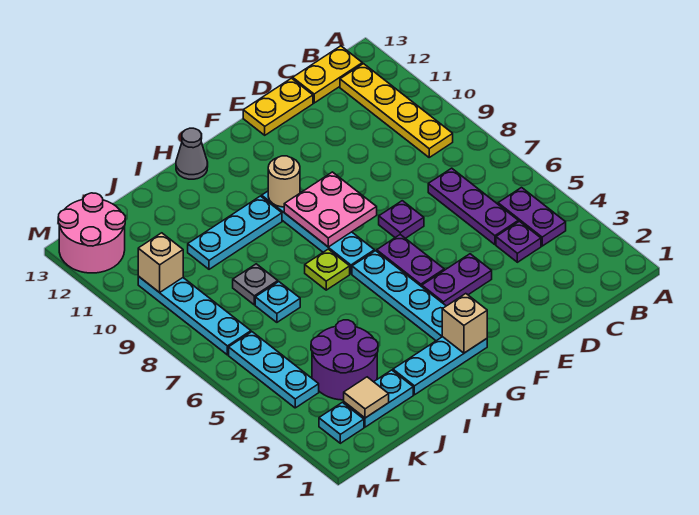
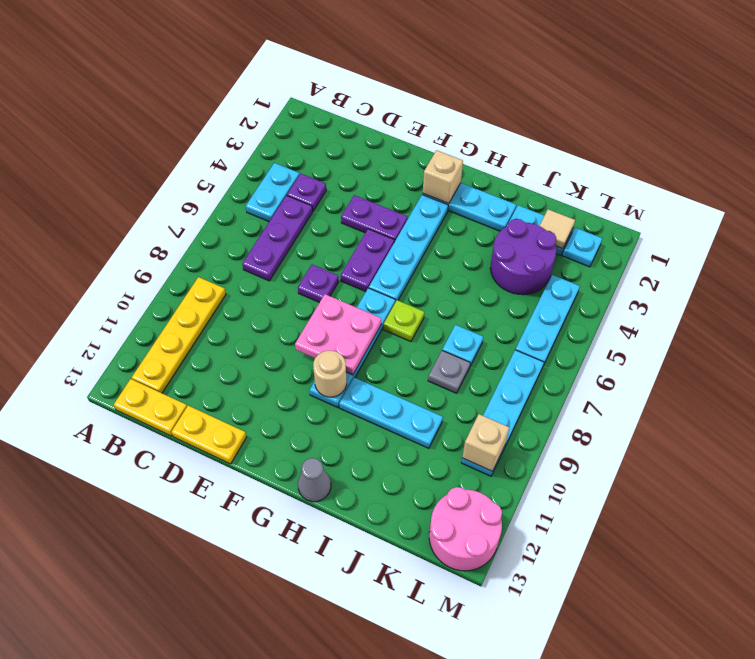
purple plate B4:B5 level 1 -> cyan plate B4:B5 level 1

